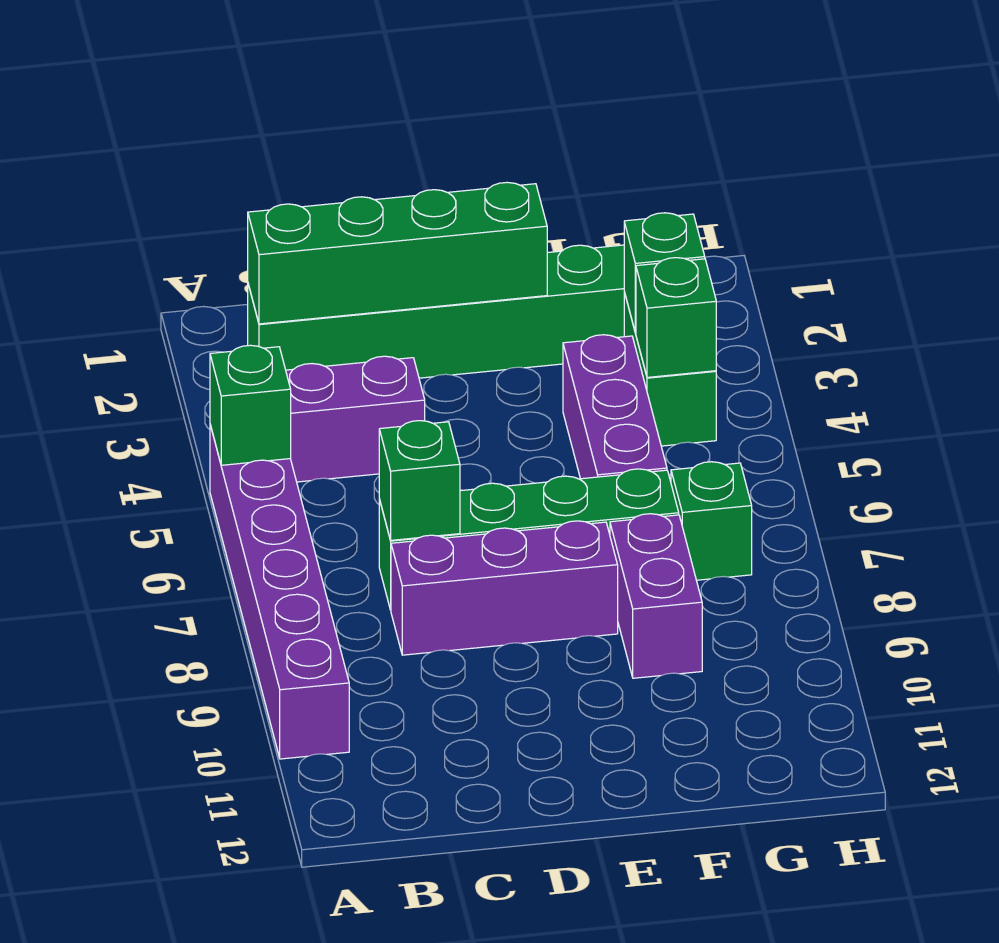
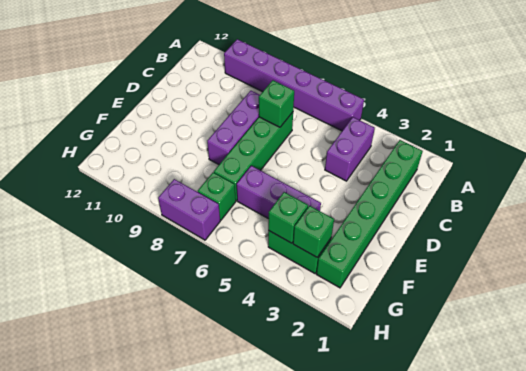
green brick A5 level 2 -> none
green brick B2:E2 level 2 -> none
purple brick F8:F9 level 1 -> purple brick H7:H8 level 1

